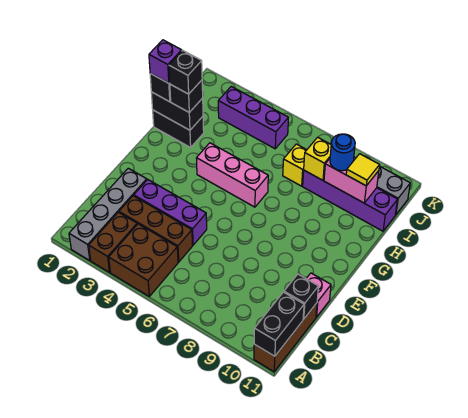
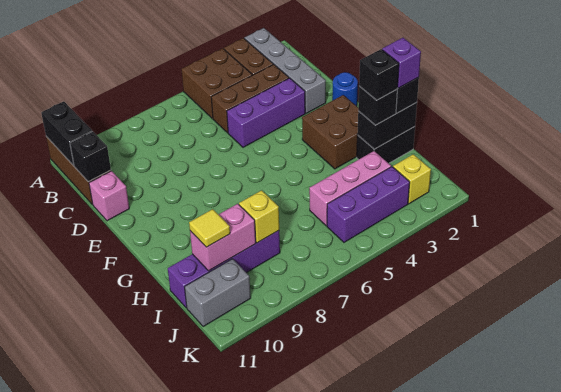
none -> brown brick F2:G3 level 1
pink brick G4:G6 level 1 -> pink brick I3:I5 level 1
yellow brick I7 level 1 -> yellow brick J2 level 1
blue round brick I9 level 3 -> blue round brick E1 level 1

